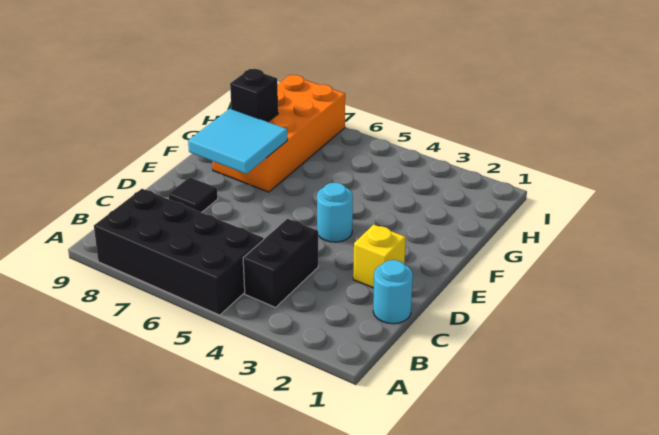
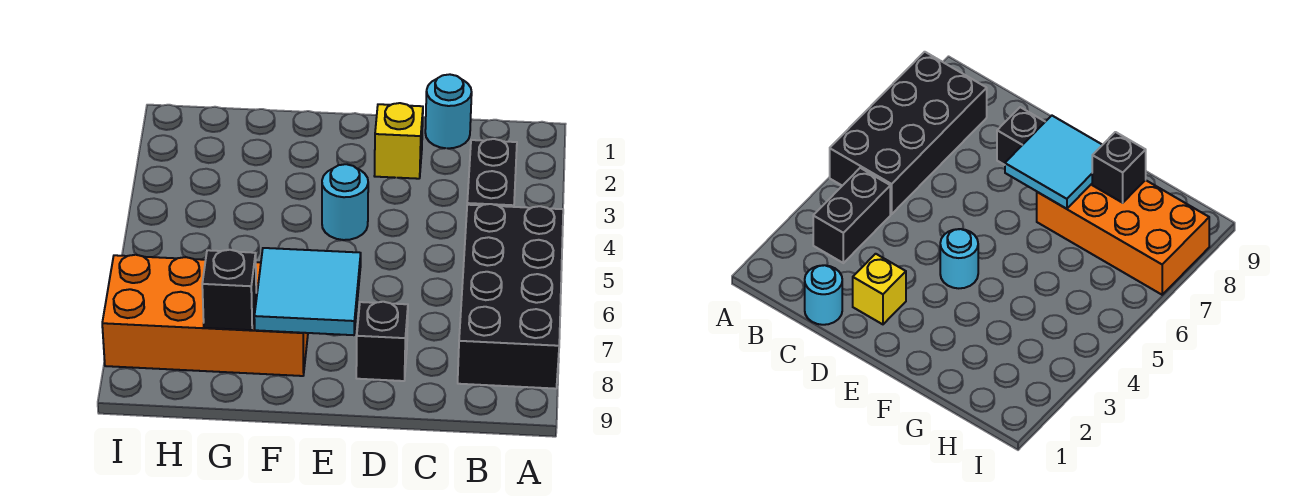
black brick B4:C4 level 1 -> black brick B3:B4 level 1
black tile D8 level 1 -> black brick D8 level 1

